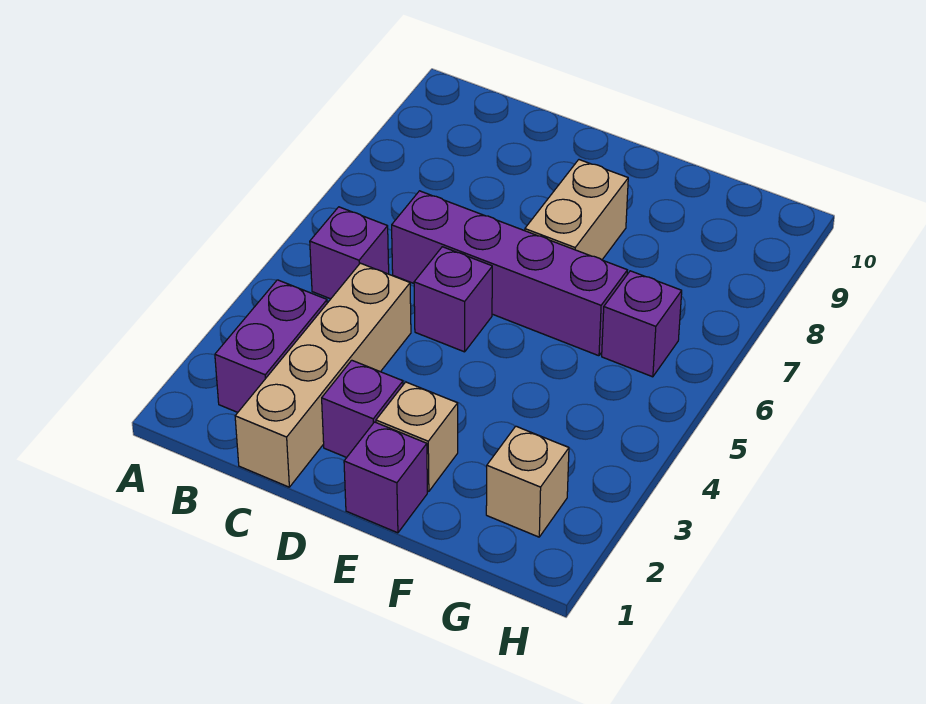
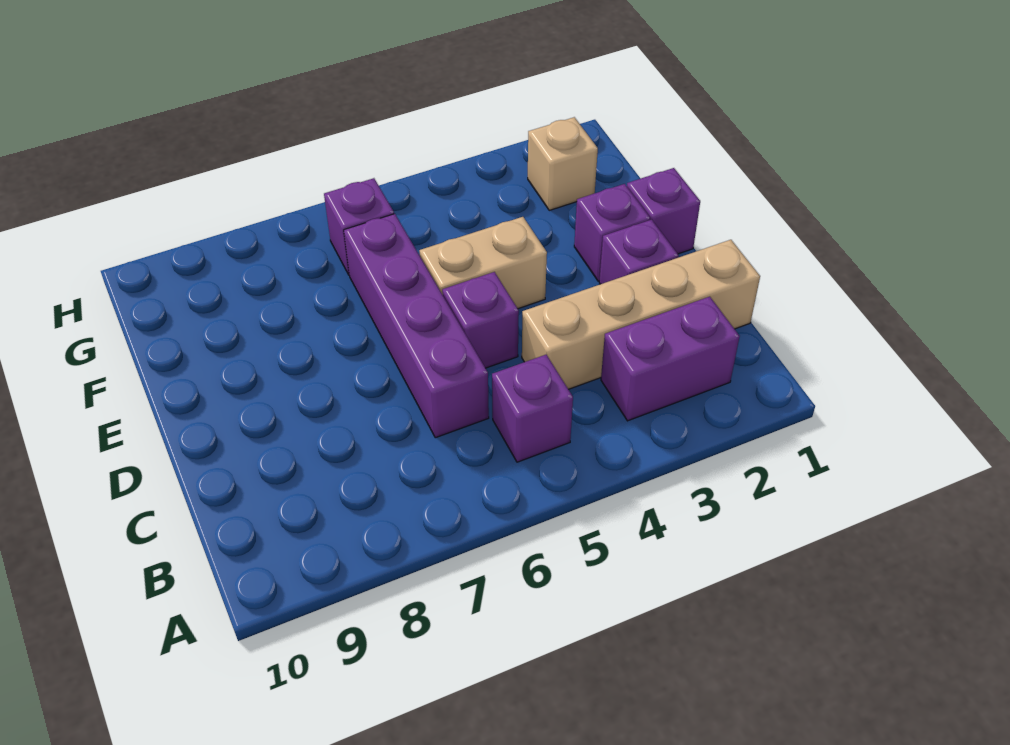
tan brick E2 level 1 -> purple brick E2 level 1
tan brick E7:E8 level 1 -> tan brick E4:E5 level 1

